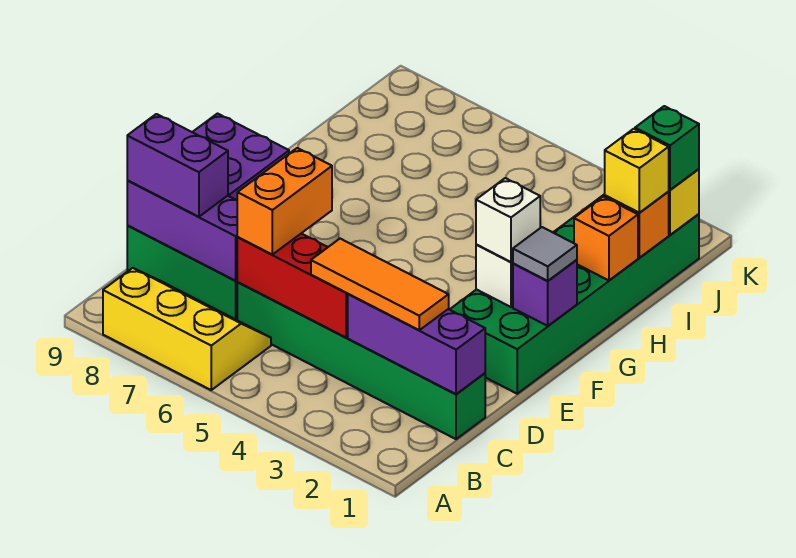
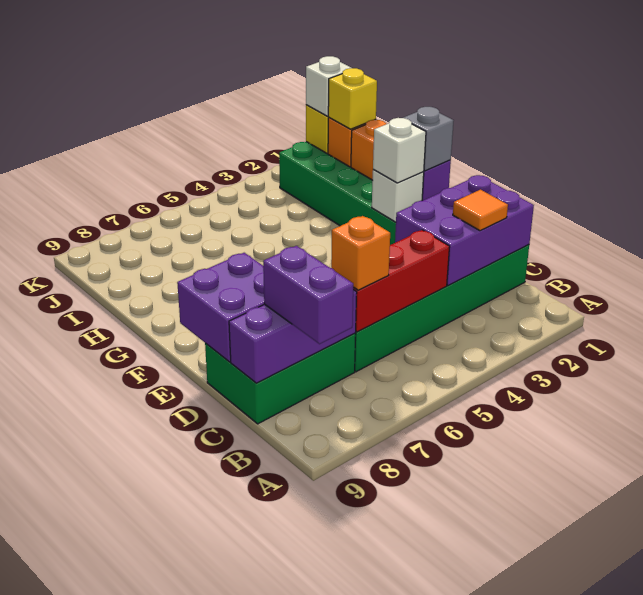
yellow slope A6:B8 level 1 top A -> none
purple brick C1:C3 level 2 -> purple brick C1:D3 level 2
orange tile C2:C4 level 3 -> orange tile C2 level 3
orange brick C6:D6 level 3 -> orange brick C6 level 3
purple brick C8:C9 level 3 -> purple brick B8:C8 level 3
grey tile F1 level 3 -> grey brick F1 level 3
green brick J1 level 3 -> white brick J1 level 3

